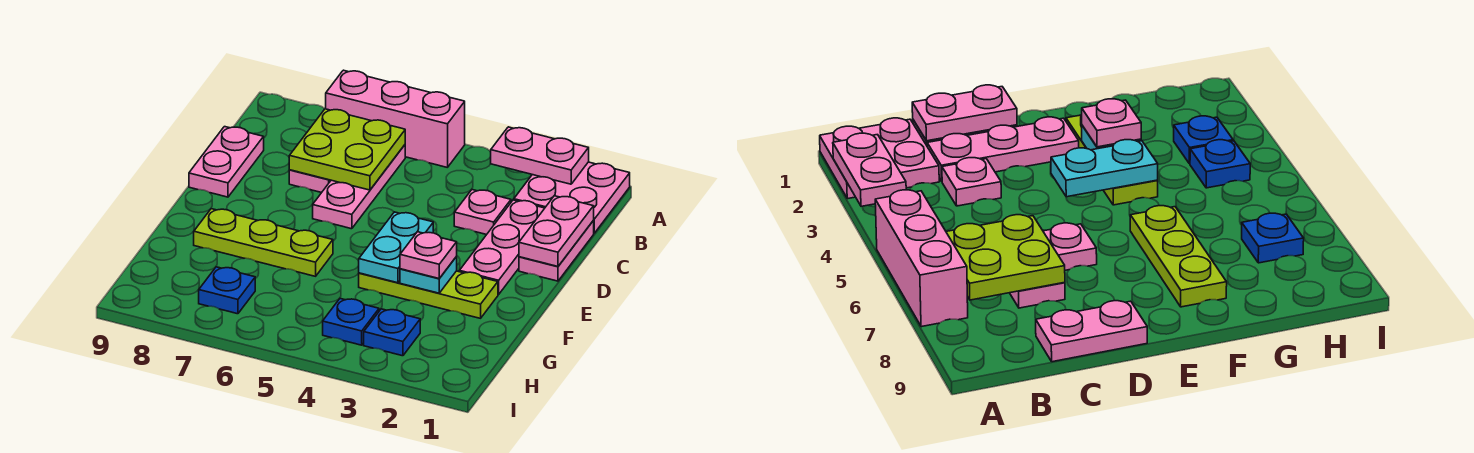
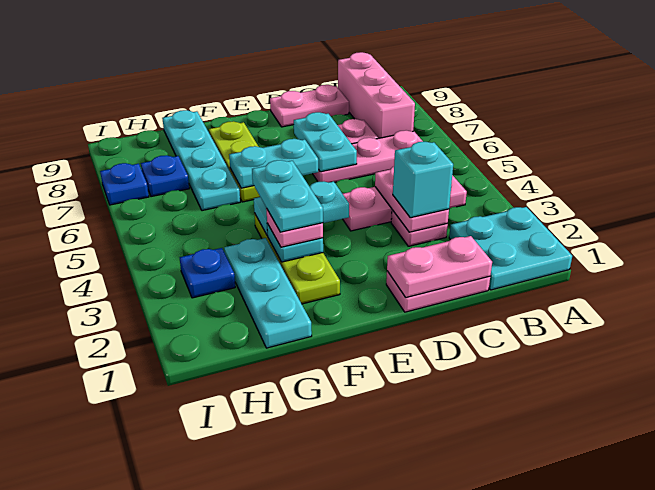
pink plate A1:B2 level 1 -> cyan plate A1:B2 level 1
pink plate A2:A3 level 2 -> pink plate C3:C4 level 2
pink brick A5:A7 level 1 -> pink brick B7:B9 level 1
lime plate B6:C7 level 2 -> none
pink plate C2:E2 level 1 -> pink plate B4:D4 level 1
none -> cyan brick C3 level 3
none -> cyan plate D6:D7 level 2
none -> cyan plate E6:F6 level 2
none -> cyan plate F3:F4 level 4
none -> cyan plate G1:G3 level 1
none -> cyan plate G6:G9 level 1
blue plate H4 level 1 -> blue plate I7 level 1

